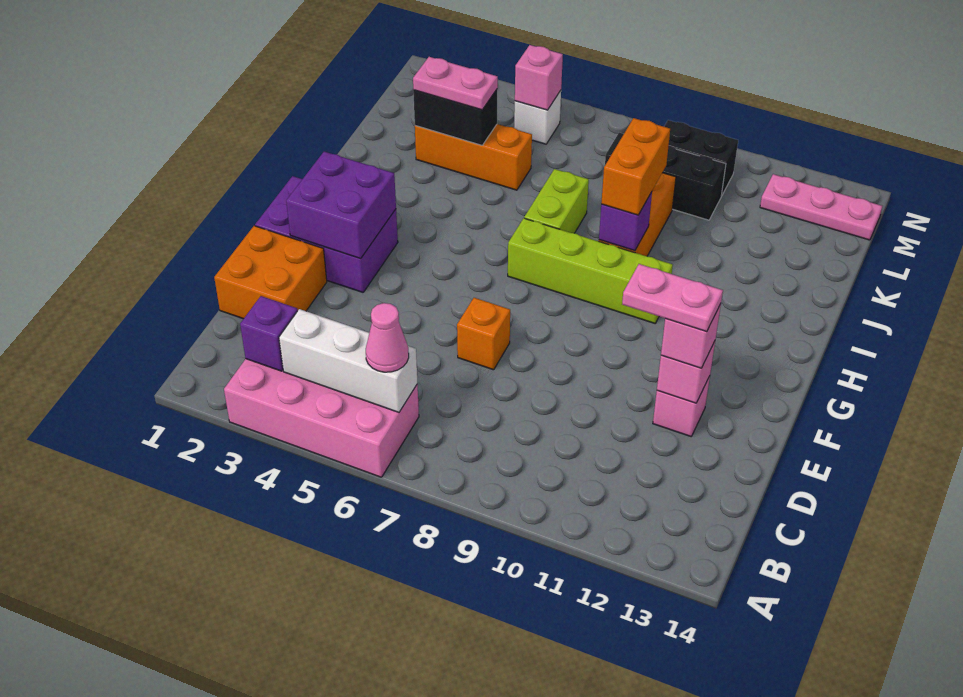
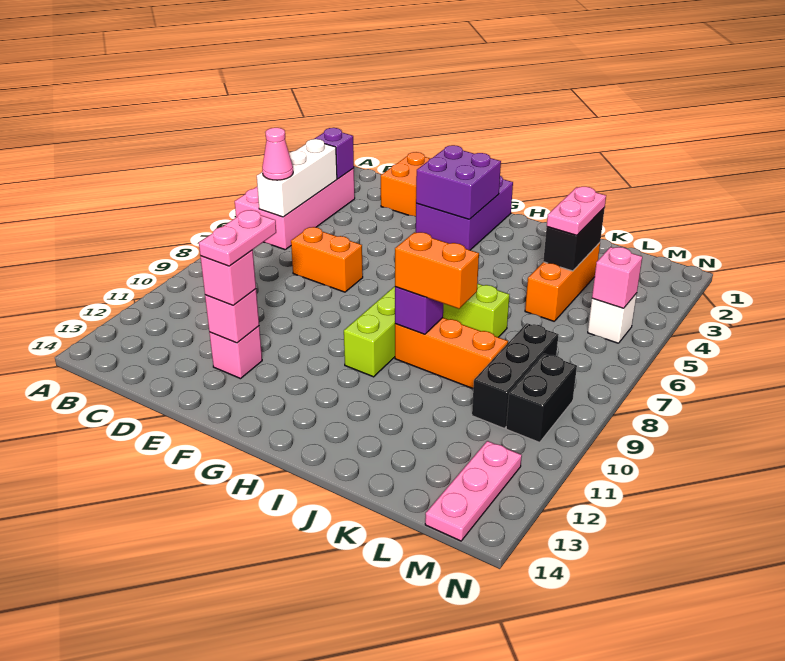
orange brick E7 level 1 -> orange brick D7:E7 level 1

